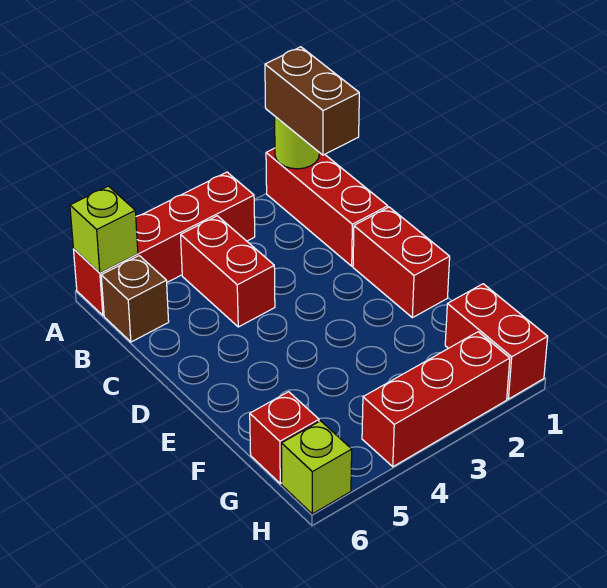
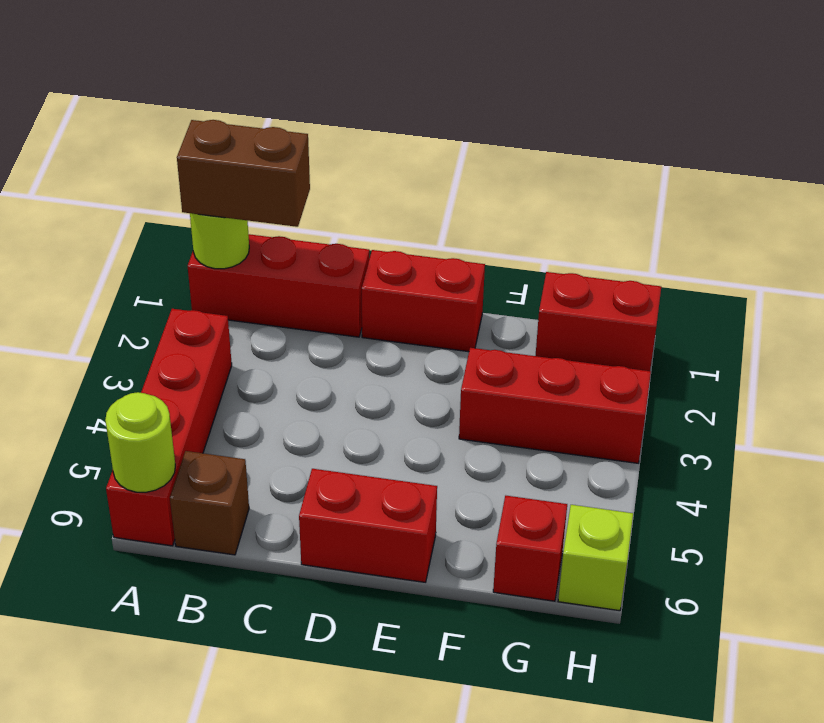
lime brick A6 level 2 -> lime round brick A6 level 2
red brick B4:C4 level 1 -> red brick D6:E6 level 1
red brick H2:H4 level 1 -> red brick F3:H3 level 1

